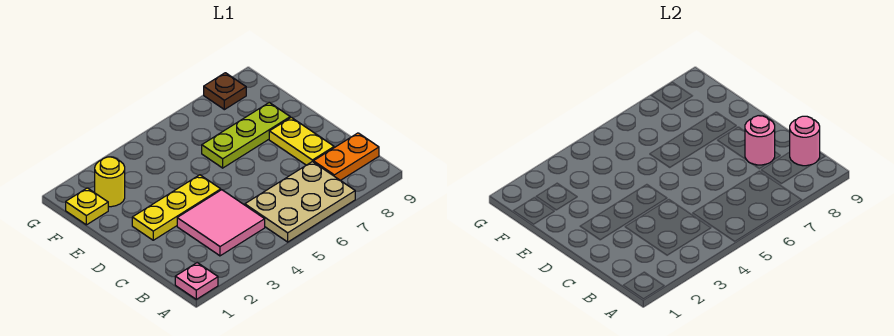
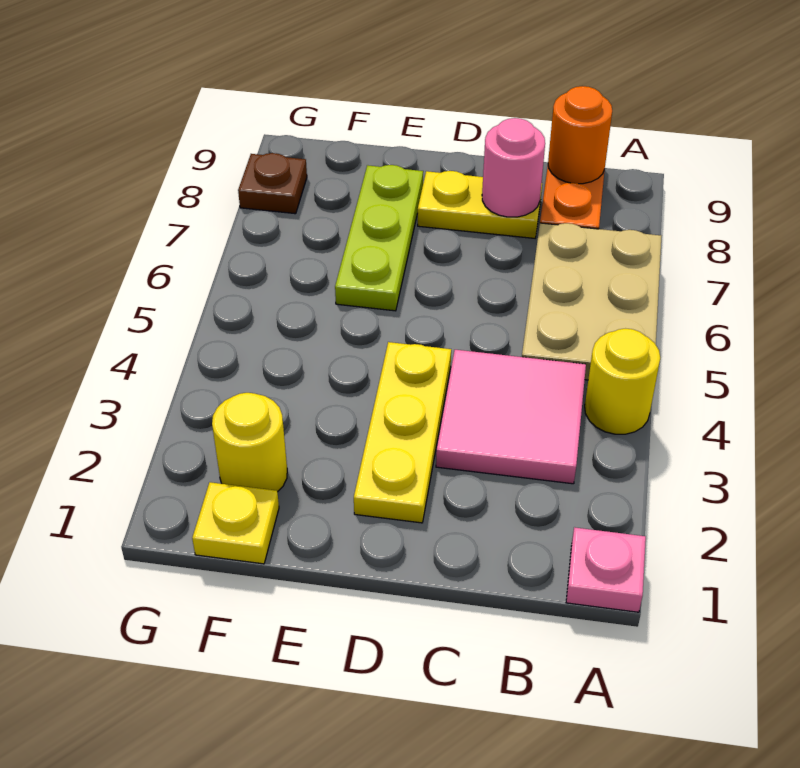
none -> yellow round brick A4 level 1
pink round brick B9 level 2 -> orange round brick B9 level 2

